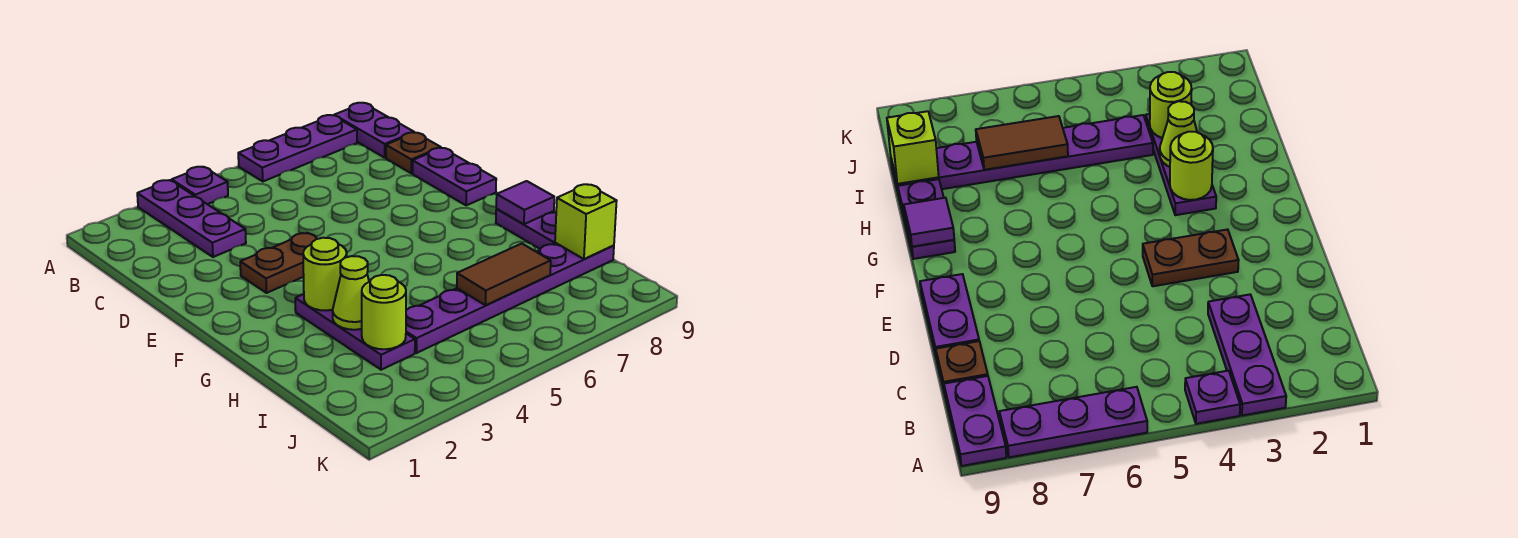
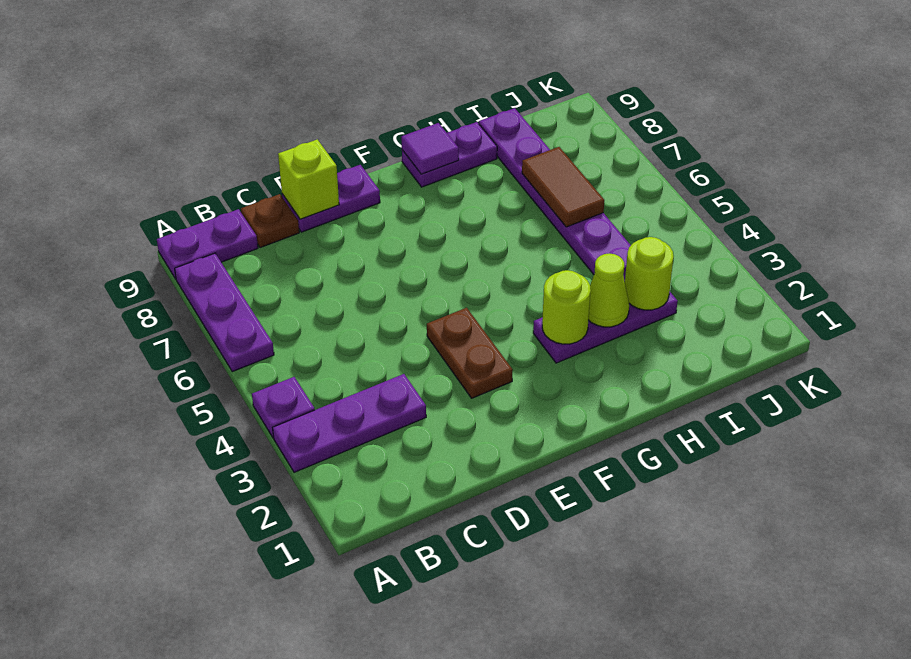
lime brick I9 level 2 -> lime brick D9 level 2

